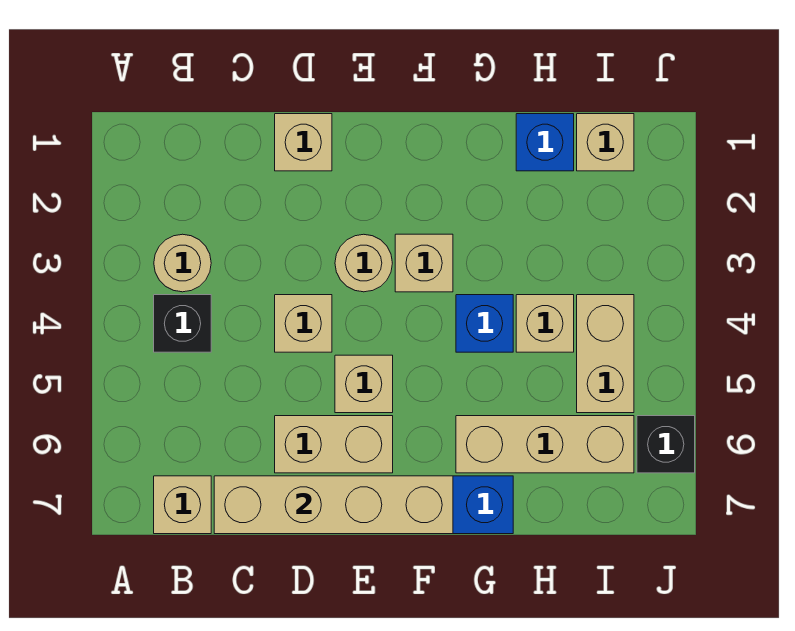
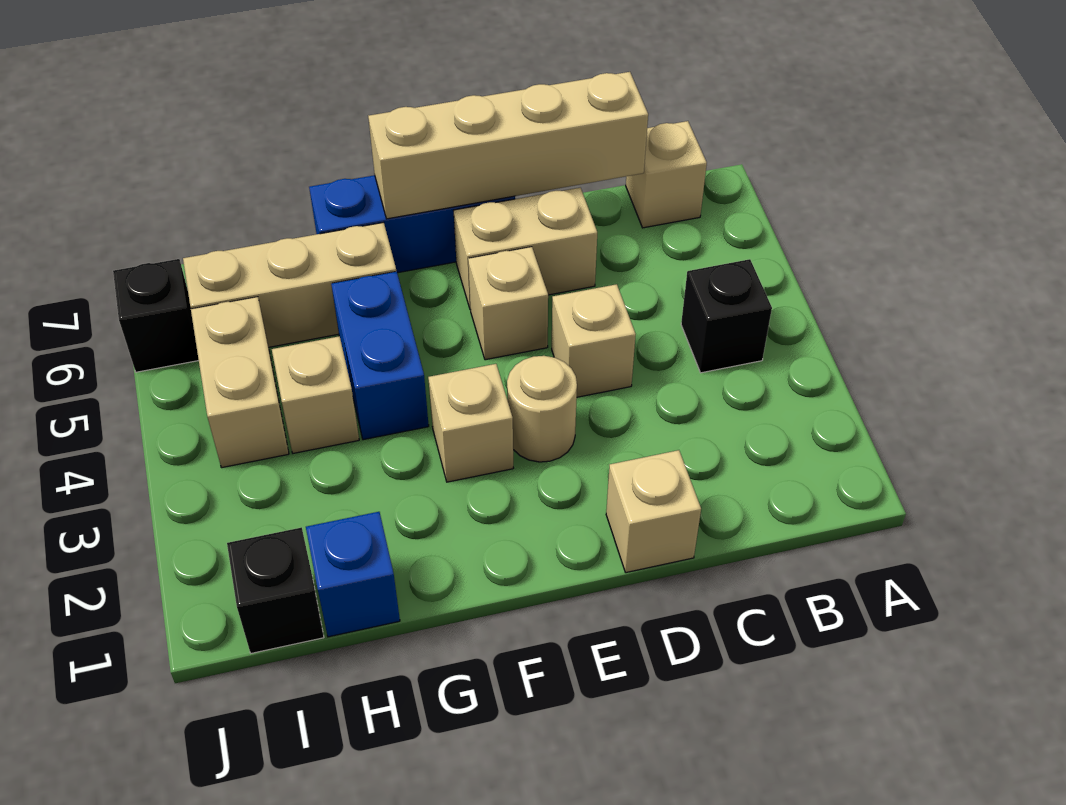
tan round brick B3 level 1 -> none
blue brick G4 level 1 -> blue brick G4:G5 level 1
tan brick I1 level 1 -> black brick I1 level 1

